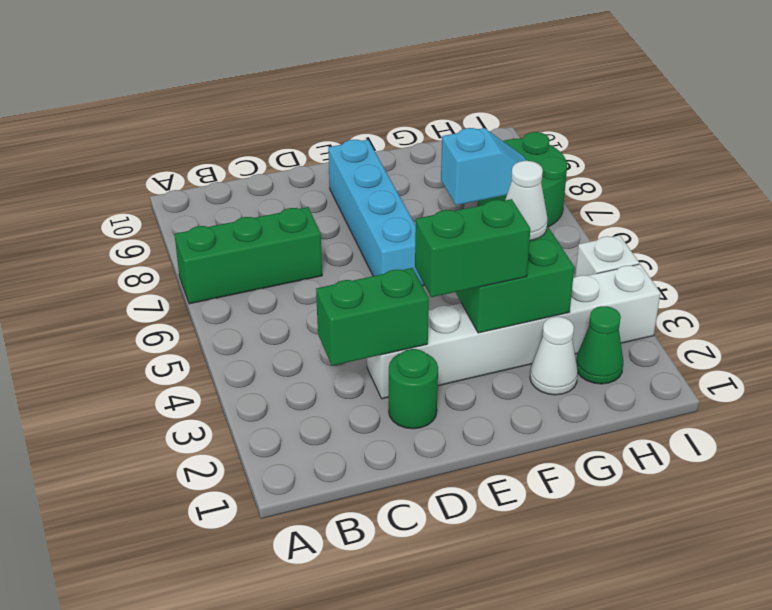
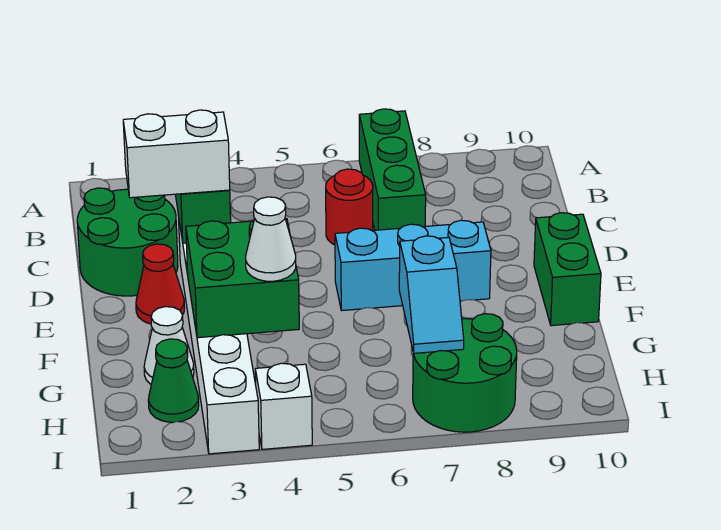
none -> red round brick C6 level 1
green round brick D2 level 1 -> green round brick C1:D2 level 1
none -> white brick D2:D3 level 3
none -> red cone E2 level 1
green brick E3:F3 level 3 -> green brick E10:F10 level 1
cyan brick E6:E9 level 1 -> cyan brick E6:E8 level 1

